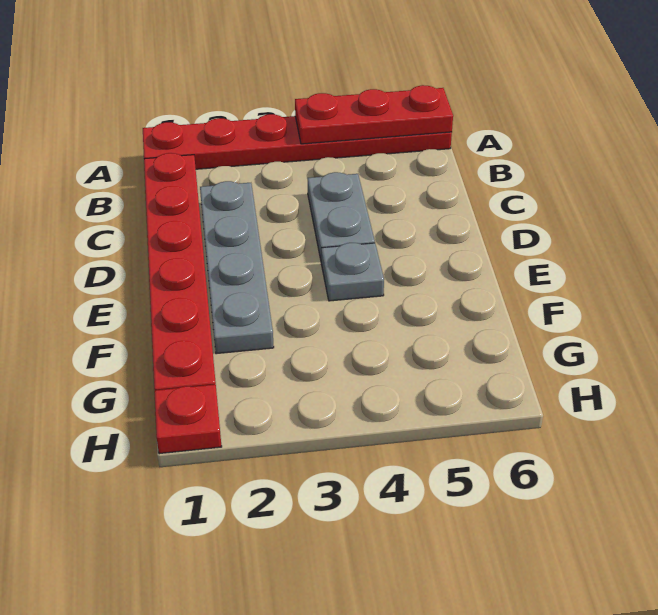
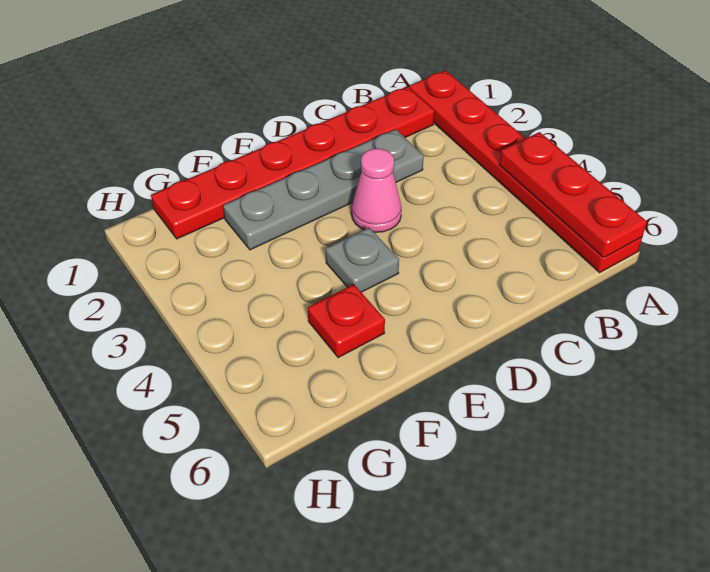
grey plate C4:D4 level 1 -> none
none -> pink cone D3 level 1
red plate H1 level 1 -> red plate F5 level 1

